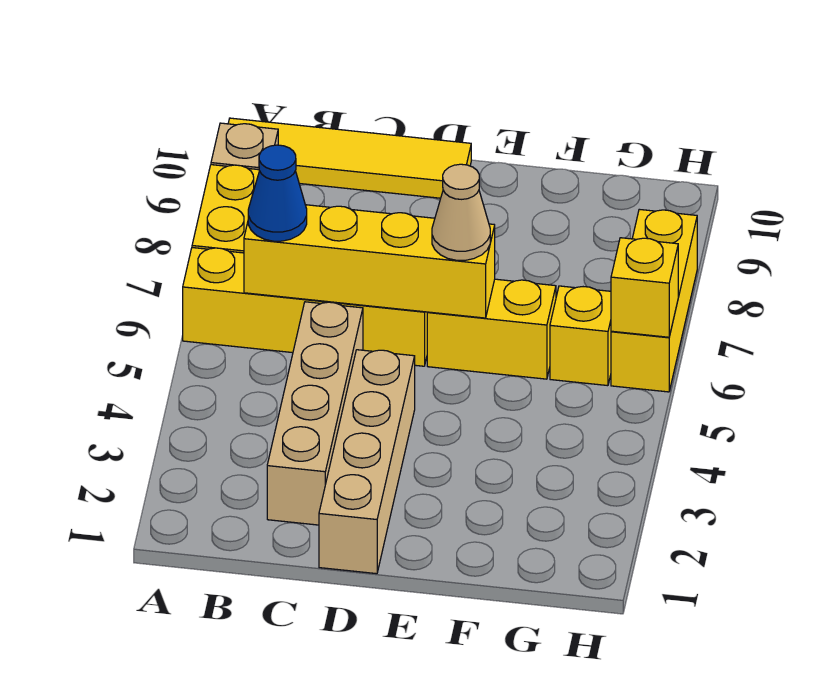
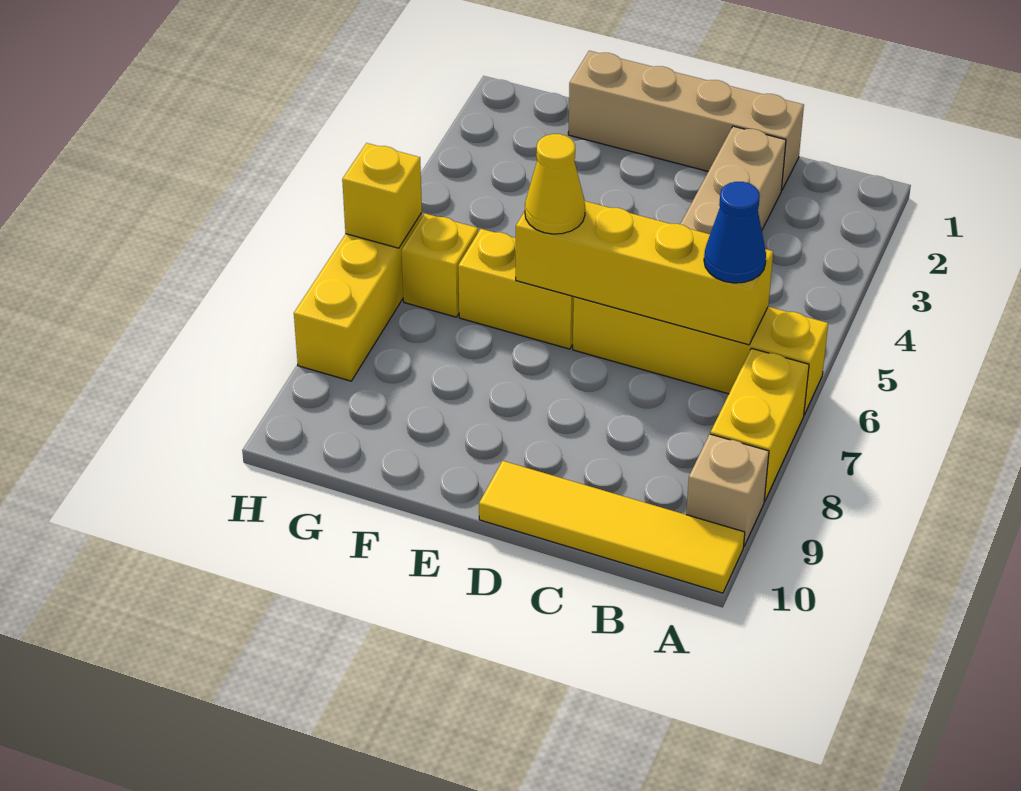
tan brick D1:D4 level 1 -> tan brick C1:F1 level 1
tan cone E6 level 3 -> yellow cone E6 level 3

